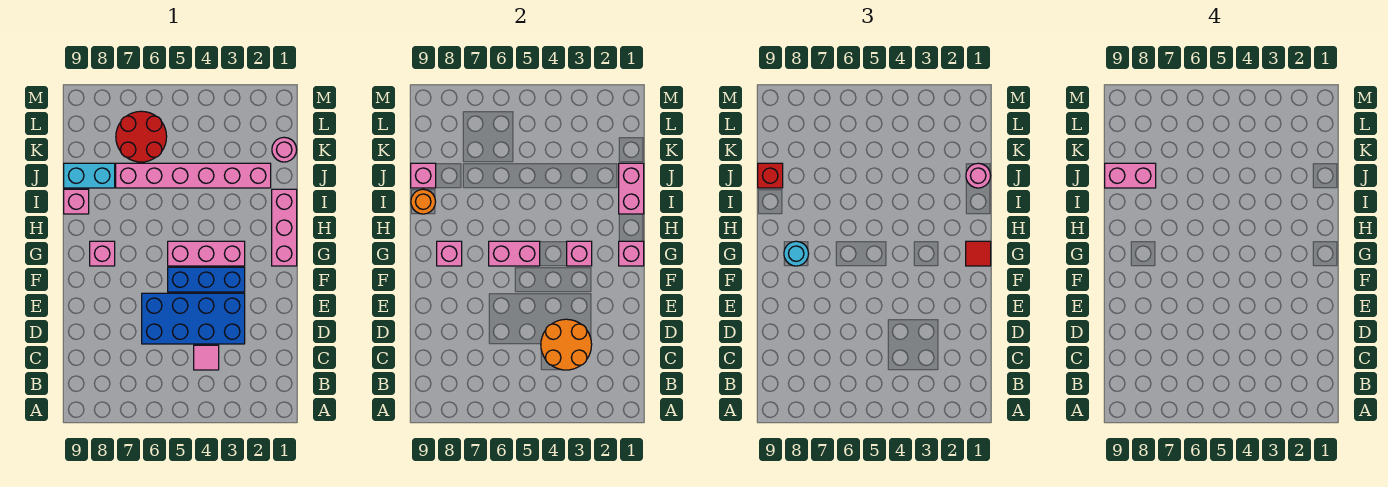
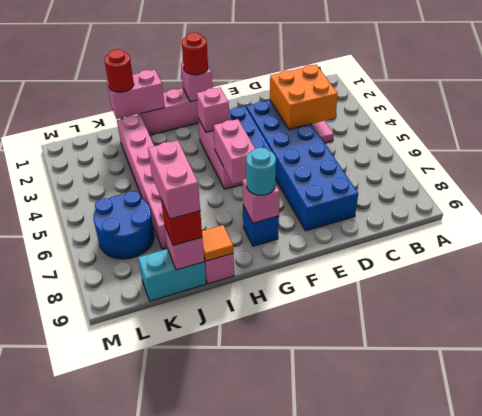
orange round brick C3:D4 level 2 -> orange brick C3:D4 level 2
blue brick D3:E6 level 1 -> blue brick D3:E8 level 1
red tile G1 level 3 -> red round brick G1 level 3
pink brick G8 level 1 -> blue brick G8 level 1
orange round brick I9 level 2 -> orange tile I9 level 2
pink round brick J1 level 3 -> red round brick J1 level 3
cyan brick J8:J9 level 1 -> cyan brick J9:K9 level 1
pink round brick K1 level 1 -> none
red round brick K6:L7 level 1 -> blue round brick K6:L7 level 1

